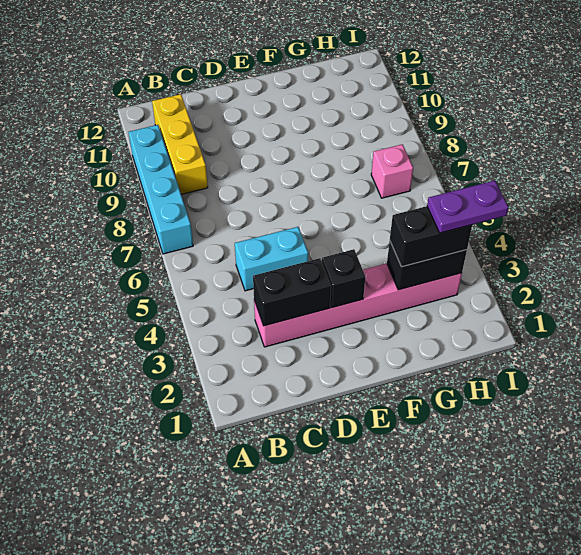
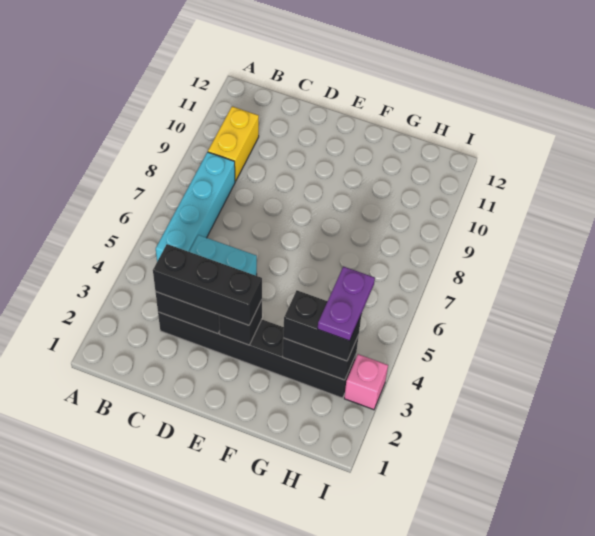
cyan brick A7:A10 level 1 -> cyan brick B5:B8 level 1
yellow brick B9:B11 level 1 -> yellow brick B9:B10 level 1
pink brick C3:H3 level 1 -> black brick C3:H3 level 1
none -> black brick C3:E3 level 3
purple plate H3:I3 level 4 -> purple plate H3:H4 level 4
pink brick H7 level 1 -> pink brick I3 level 1

